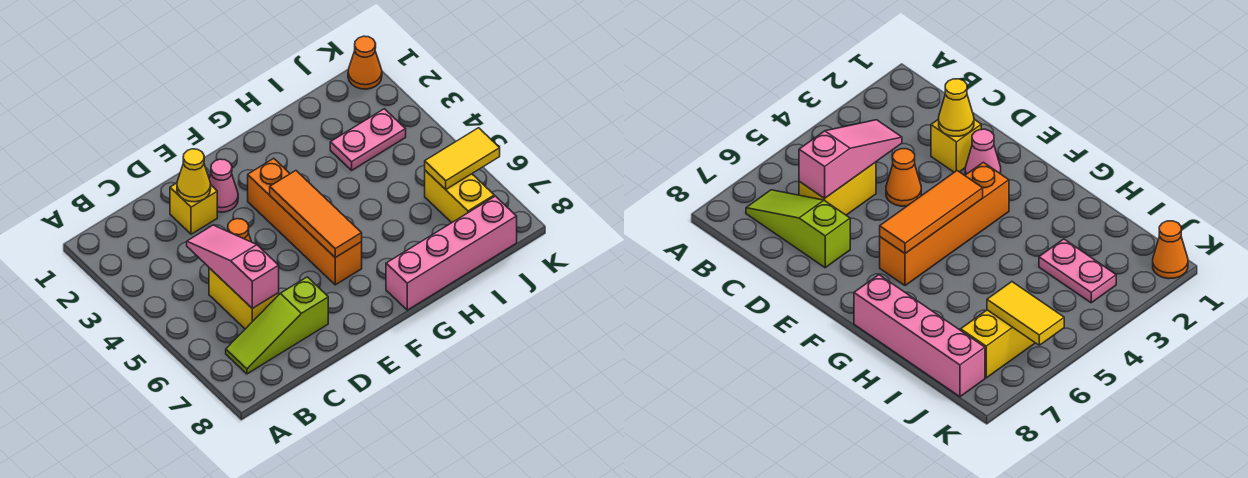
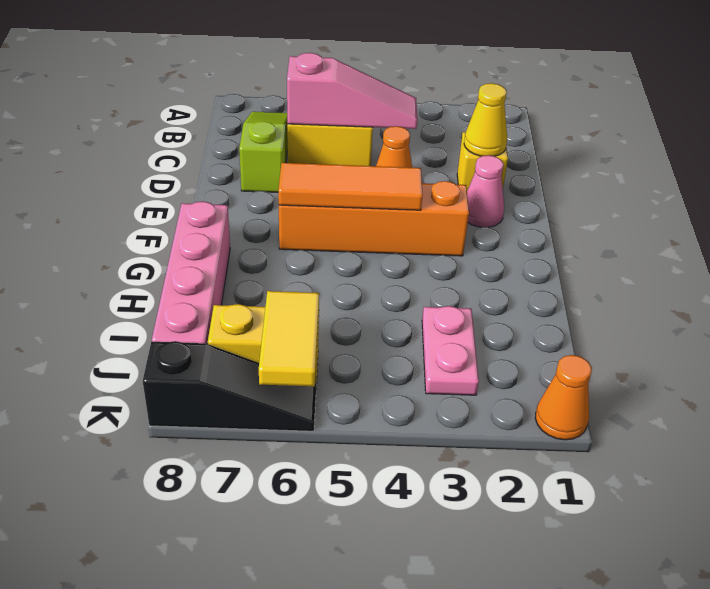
none -> black slope K6:K8 level 1 top 8

